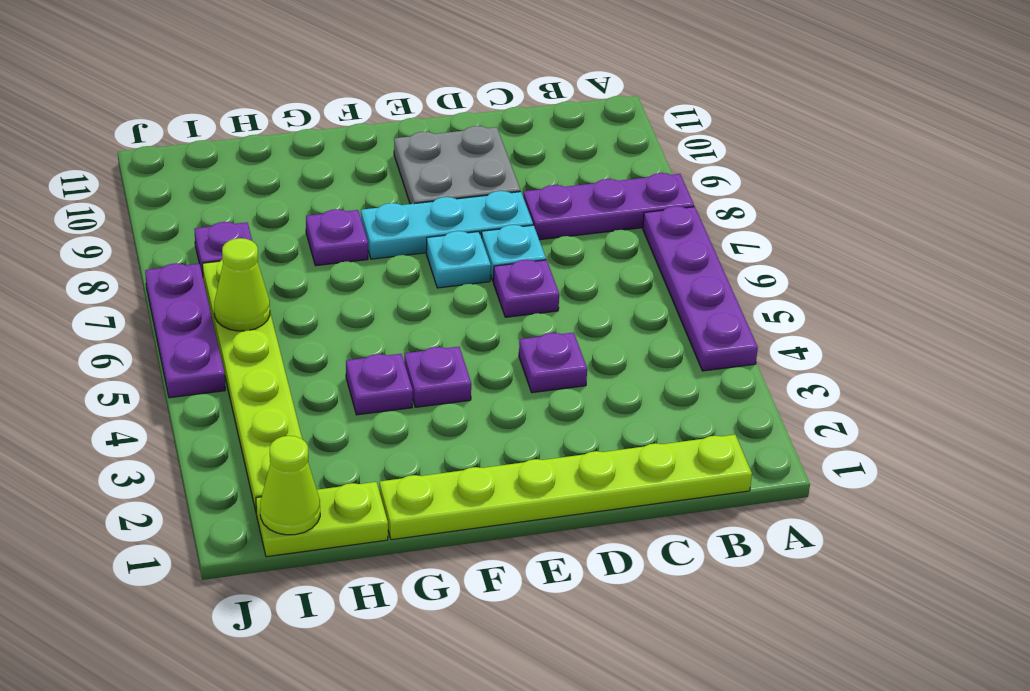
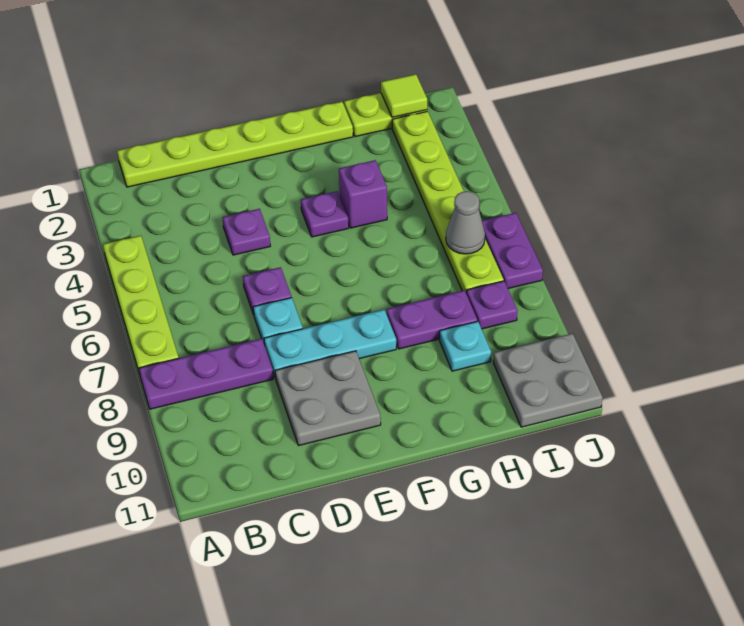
purple plate A4:A7 level 1 -> lime plate A4:A7 level 1
cyan plate E7 level 1 -> cyan plate H9 level 1
purple plate G4 level 1 -> purple brick G4 level 1
purple plate G8 level 1 -> purple plate G8:H8 level 1
lime cone I1 level 2 -> lime tile I1 level 2
lime cone I6 level 2 -> grey cone I6 level 2
none -> grey plate I10:J11 level 1
purple plate J5:J7 level 1 -> purple plate J6:J7 level 1

